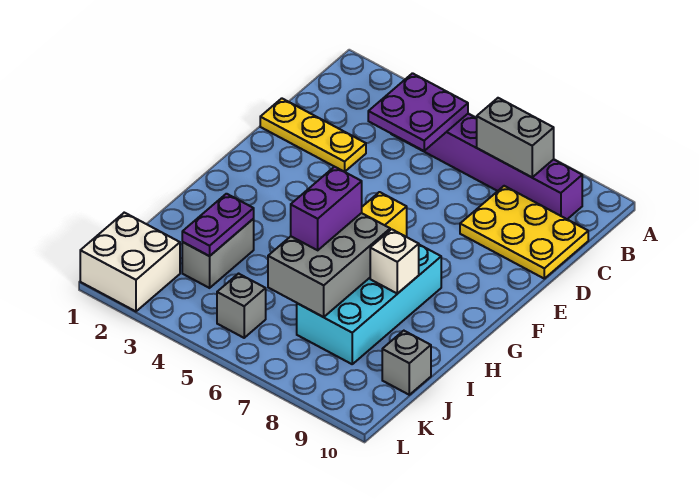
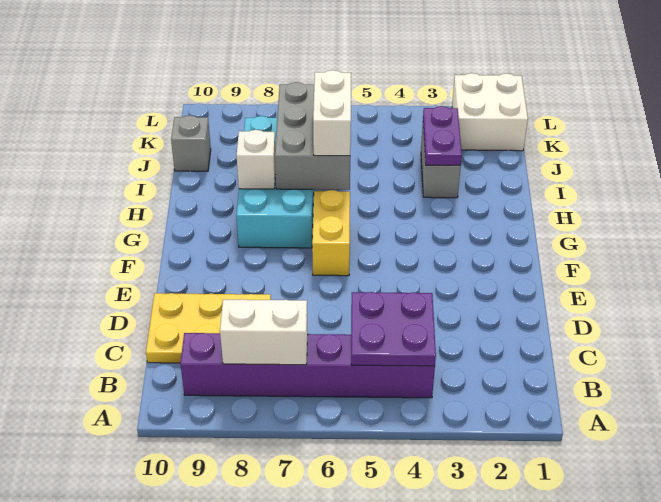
grey brick B7:B8 level 2 -> white brick B7:B8 level 2
yellow plate D1:D3 level 1 -> none
purple brick H6:I6 level 3 -> white brick H6:I6 level 3
grey brick K5 level 1 -> none

